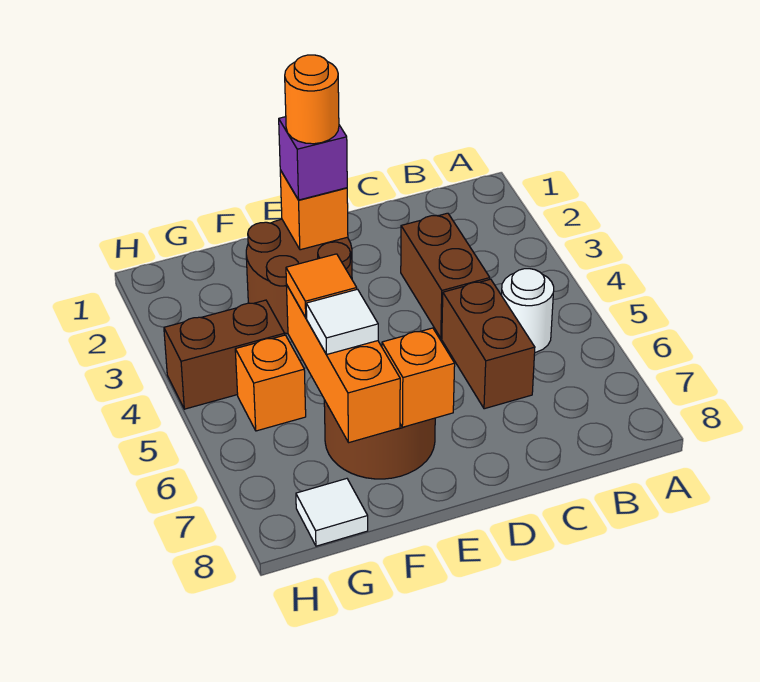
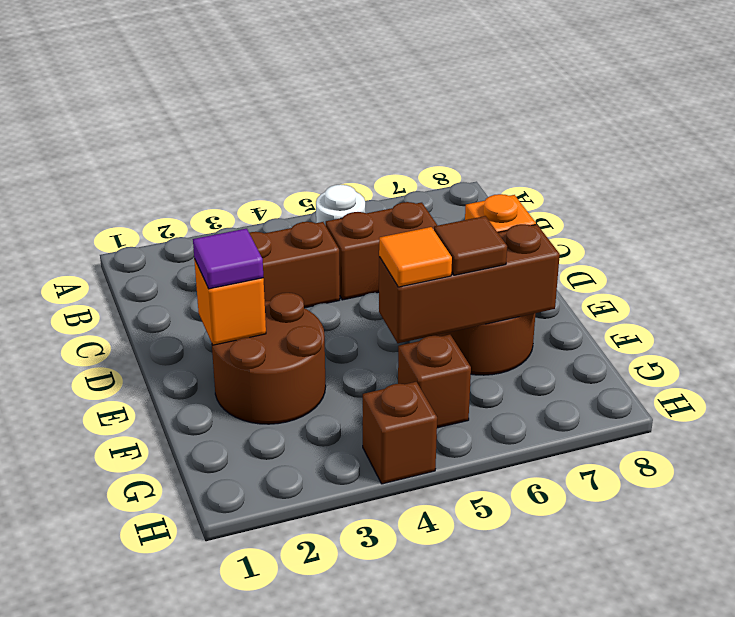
purple brick E2 level 3 -> purple tile E2 level 3
orange round brick E2 level 4 -> none
orange brick F5:F7 level 2 -> brown brick F5:F7 level 2
white tile F6 level 3 -> brown tile F6 level 3
brown brick G4:H4 level 1 -> brown brick H4 level 1
orange brick G5 level 1 -> brown brick G5 level 1
white tile G8 level 1 -> none

